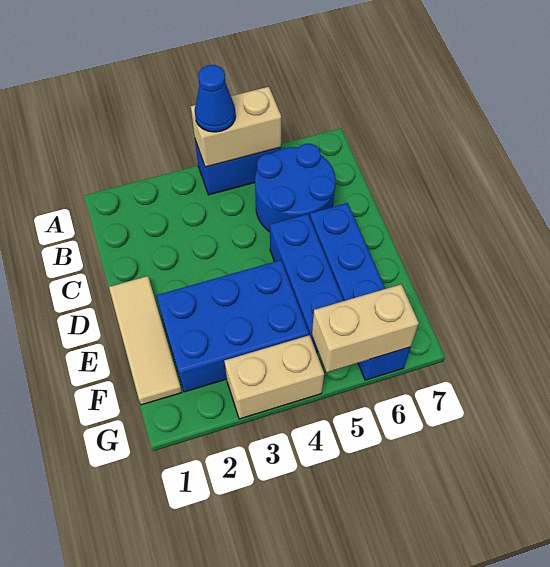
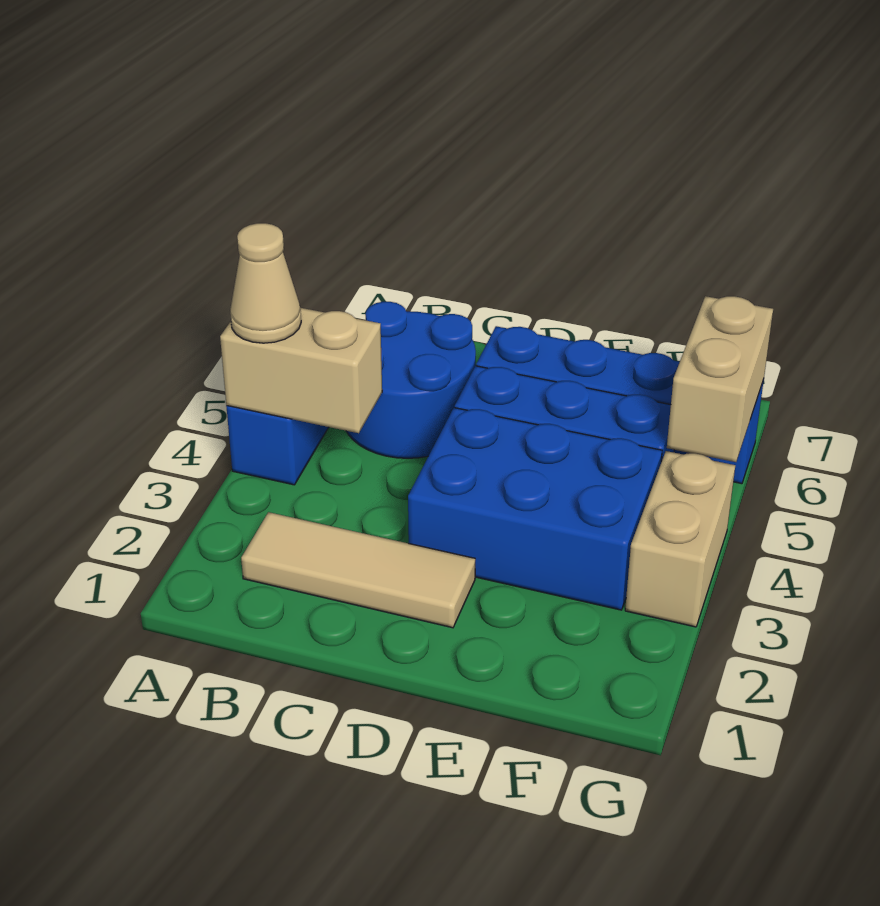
tan brick A4:A5 level 2 -> tan brick A4:B4 level 2
blue cone A4 level 3 -> tan cone A4 level 3
tan tile D1:F1 level 1 -> tan tile B2:D2 level 1
blue brick E2:F4 level 1 -> blue brick D3:F4 level 1

